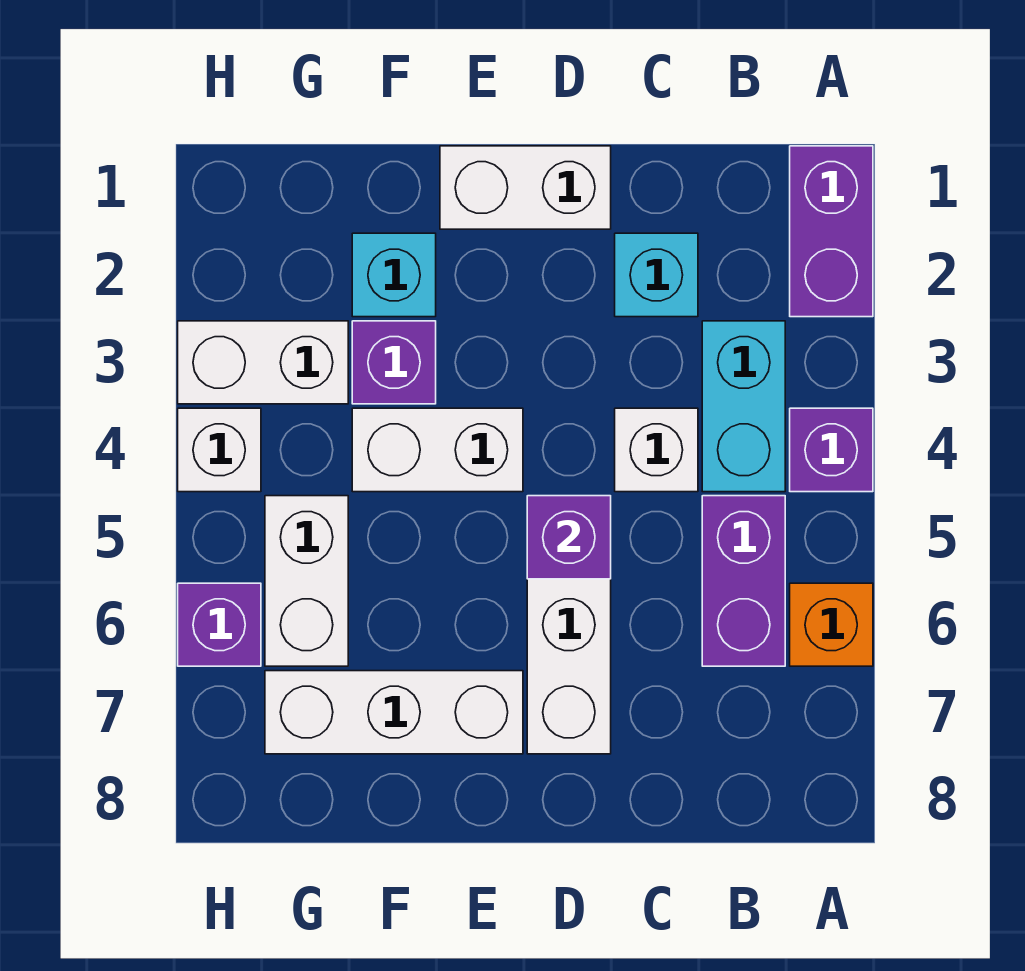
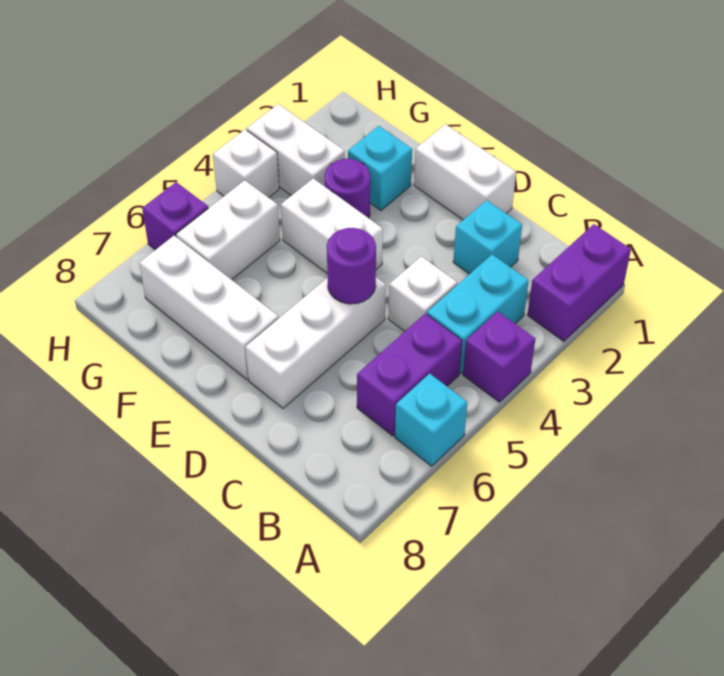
orange brick A6 level 1 -> cyan brick A6 level 1
purple brick D5 level 2 -> purple round brick D5 level 2
purple brick F3 level 1 -> purple round brick F3 level 1

